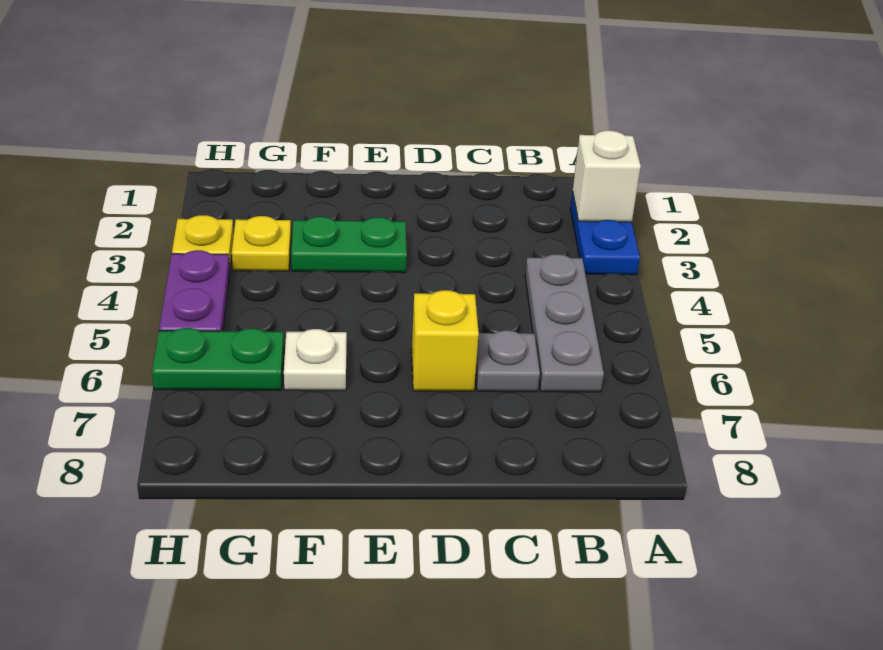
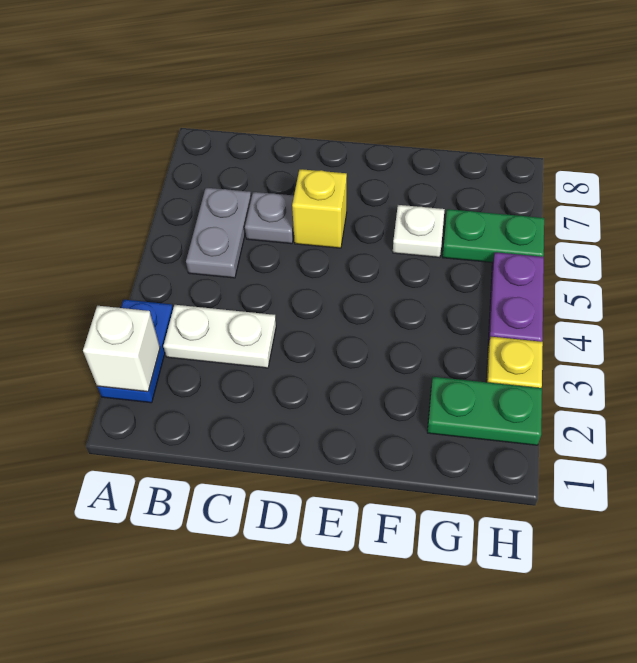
none -> white plate B3:C3 level 1
grey plate B4:B6 level 1 -> grey plate B5:B6 level 1
green plate E3:F3 level 1 -> green plate G2:H2 level 1
yellow plate G3 level 1 -> none

